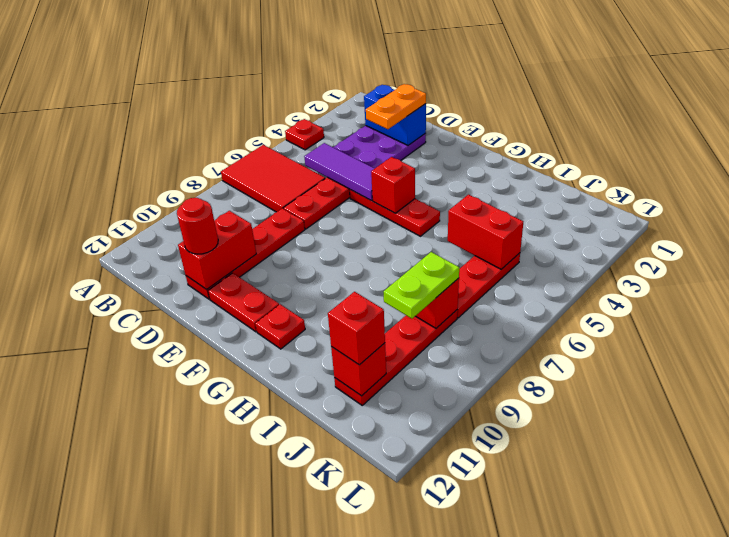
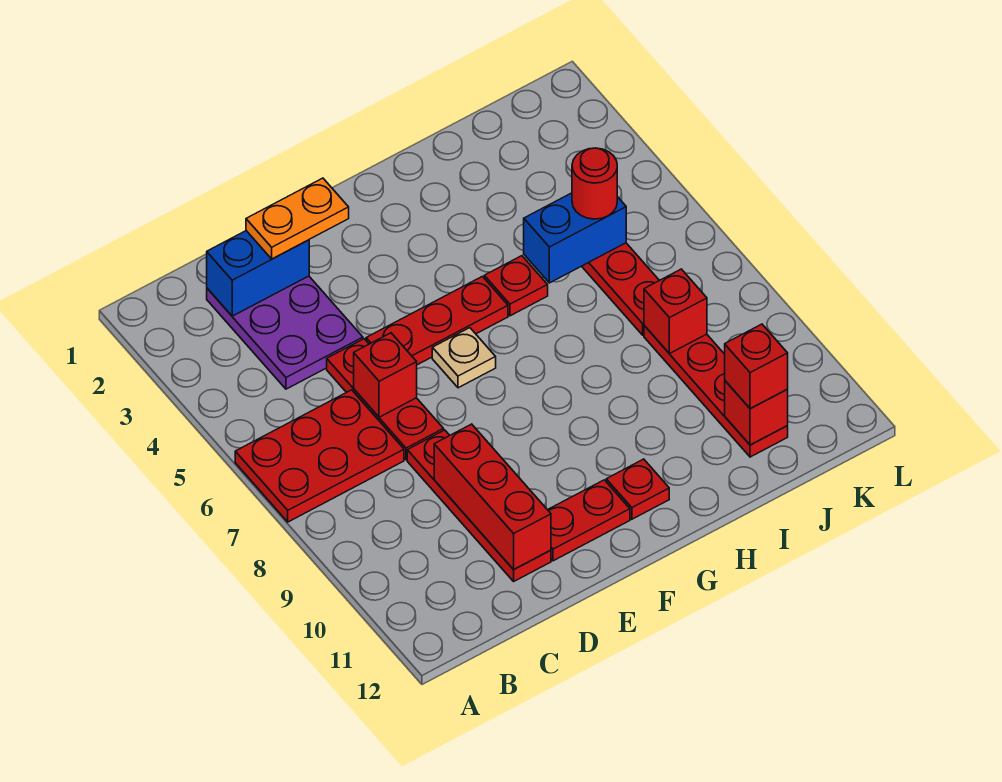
red plate A4 level 1 -> red plate H5 level 1
red tile A6:C7 level 1 -> red plate A6:C7 level 1
purple tile C5:E5 level 2 -> none
orange plate D2:D3 level 3 -> orange plate D2:E2 level 3
red brick D10:D11 level 2 -> red brick D9:D11 level 2
red round brick D11 level 3 -> red round brick J5 level 3
red brick F5 level 2 -> red brick D6 level 2
none -> tan plate F6 level 1
red brick I5:J5 level 2 -> blue brick I5:J5 level 2
lime plate J8:J9 level 3 -> none

